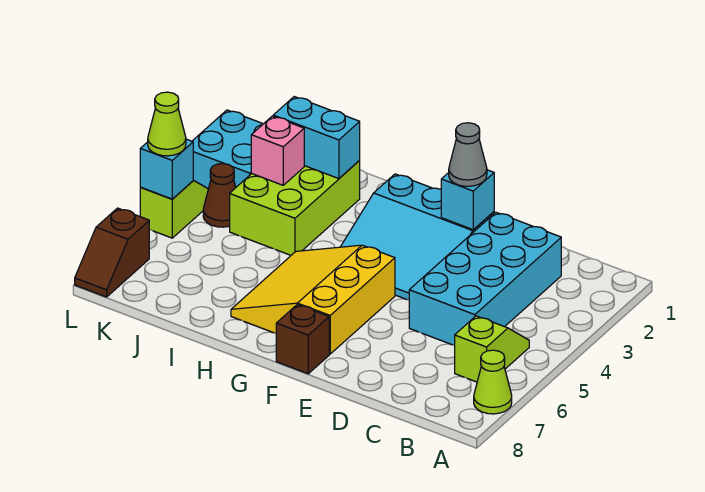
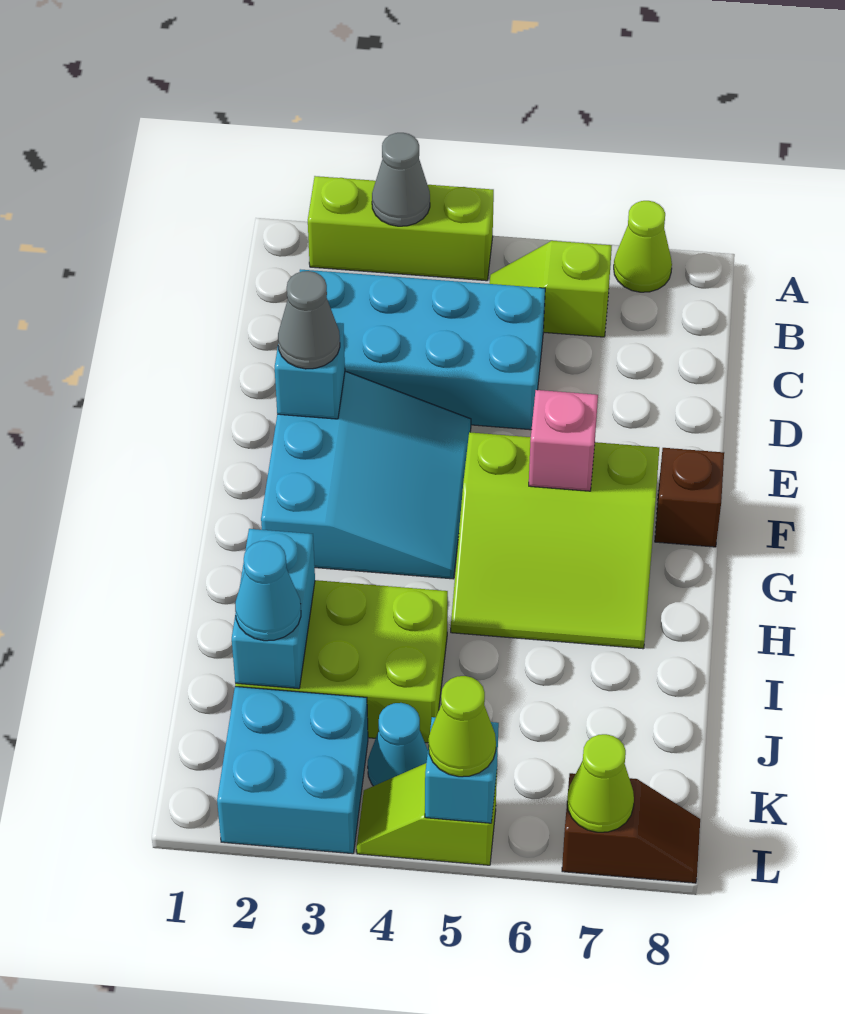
none -> lime brick A2:A4 level 1
none -> grey cone A3 level 2
yellow slope F5:H7 level 1 top F -> lime slope F5:H7 level 1 top F
none -> cyan cone J2 level 3
pink brick J3 level 2 -> pink brick F6 level 2
brown cone K4 level 1 -> cyan cone K4 level 1
none -> lime cone L7 level 2

